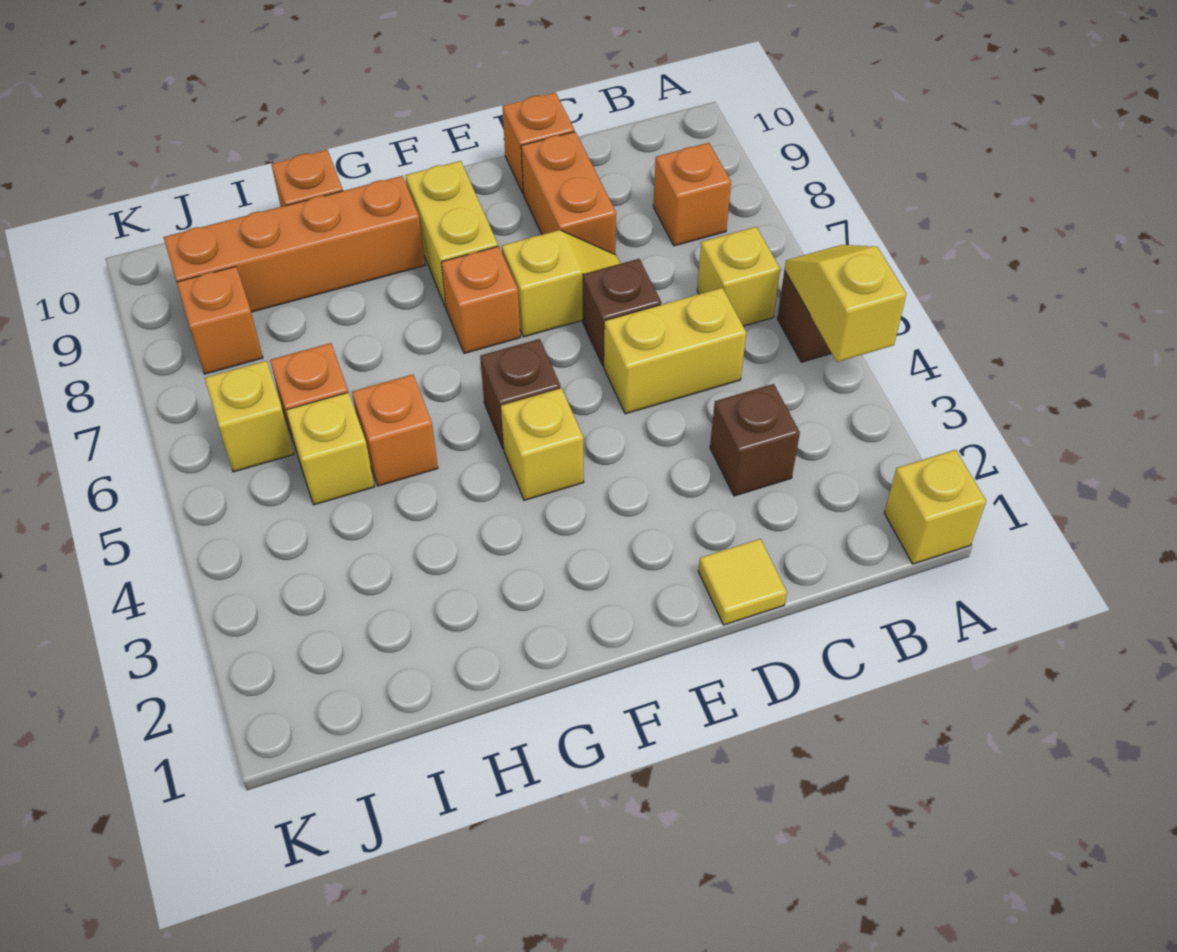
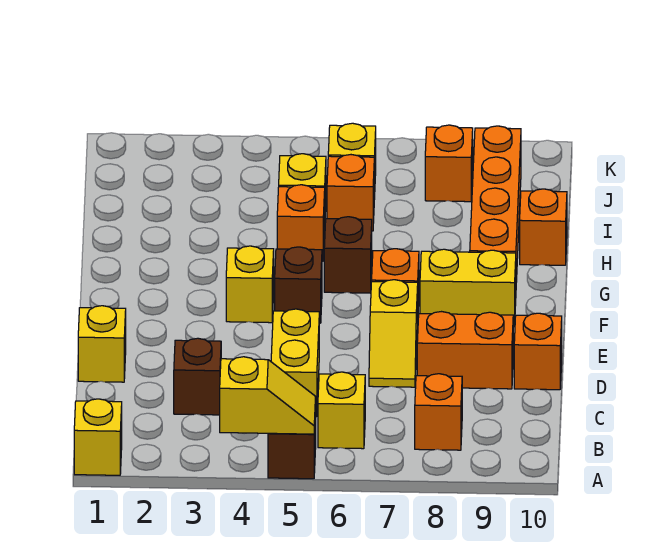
yellow tile D1 level 1 -> yellow brick D1 level 1
brown brick D6 level 1 -> brown brick G6 level 1

